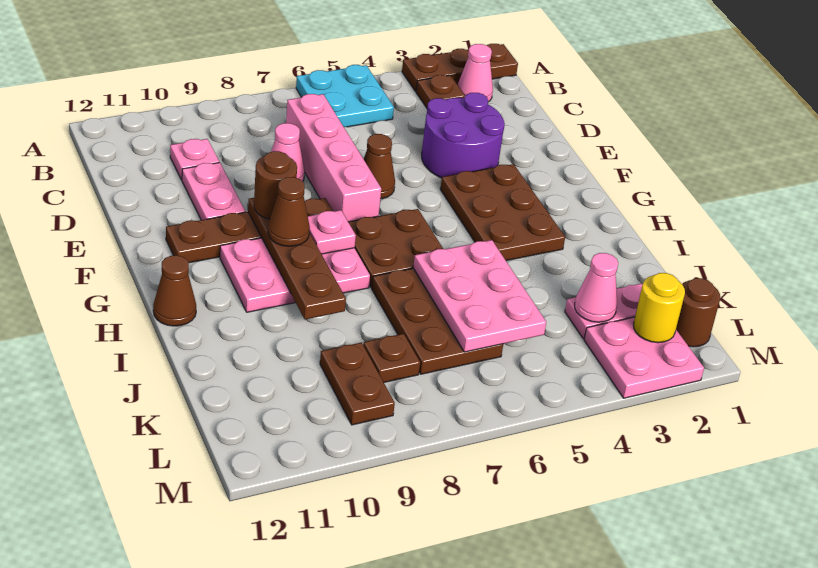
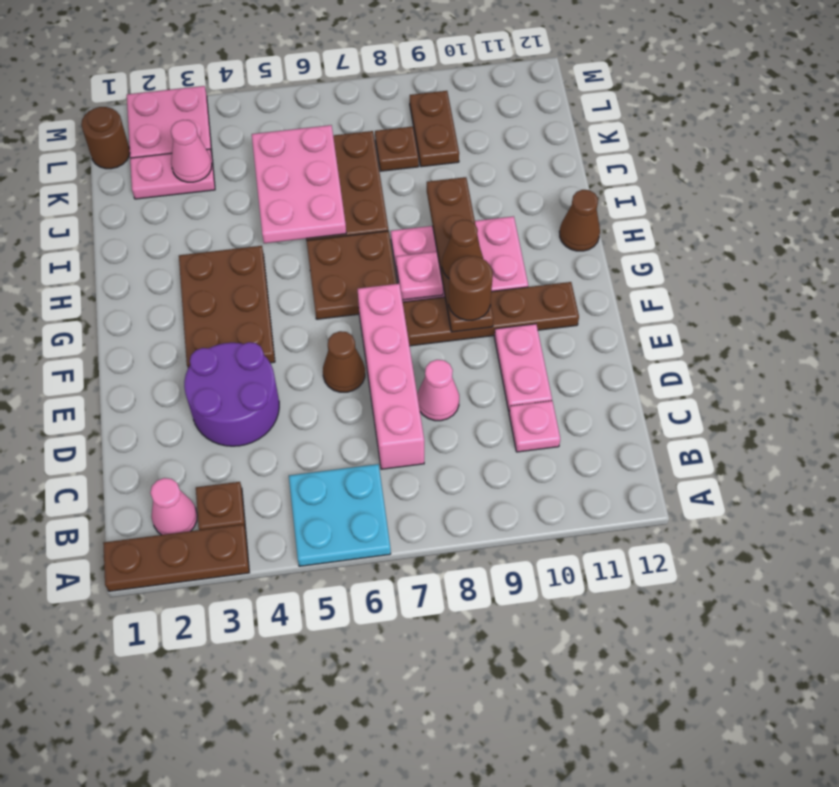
yellow round brick L2 level 2 -> none

